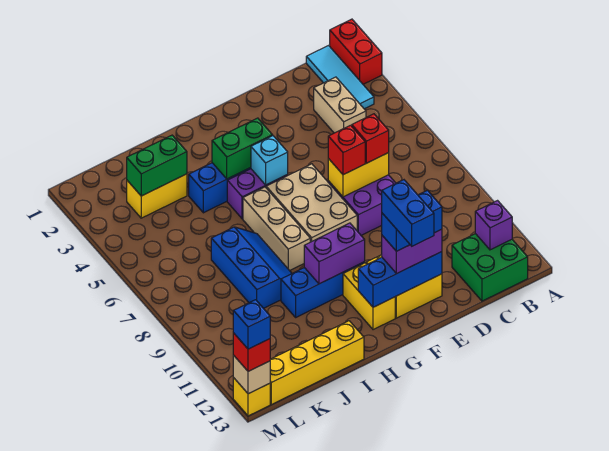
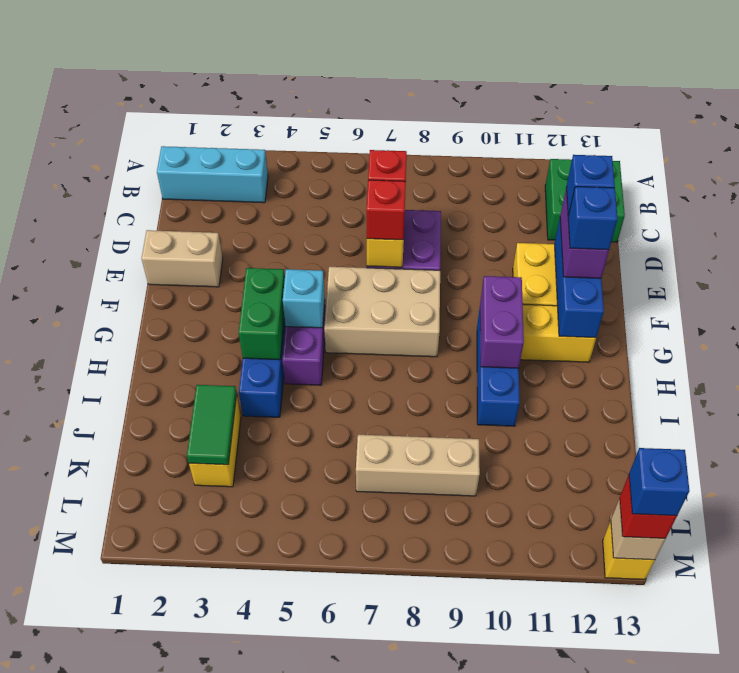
red brick A1:A2 level 1 -> none
cyan tile B1:B3 level 1 -> cyan brick B1:B3 level 1
purple brick B12 level 2 -> none
tan brick C3:C4 level 1 -> tan brick E1:E2 level 1
blue brick F12:F13 level 5 -> none
tan brick H6:H8 level 1 -> tan brick K7:K9 level 1
blue slope I7:J9 level 1 top J -> none
yellow brick I13:L13 level 1 -> none
green brick J3:K3 level 2 -> green tile J3:K3 level 2

